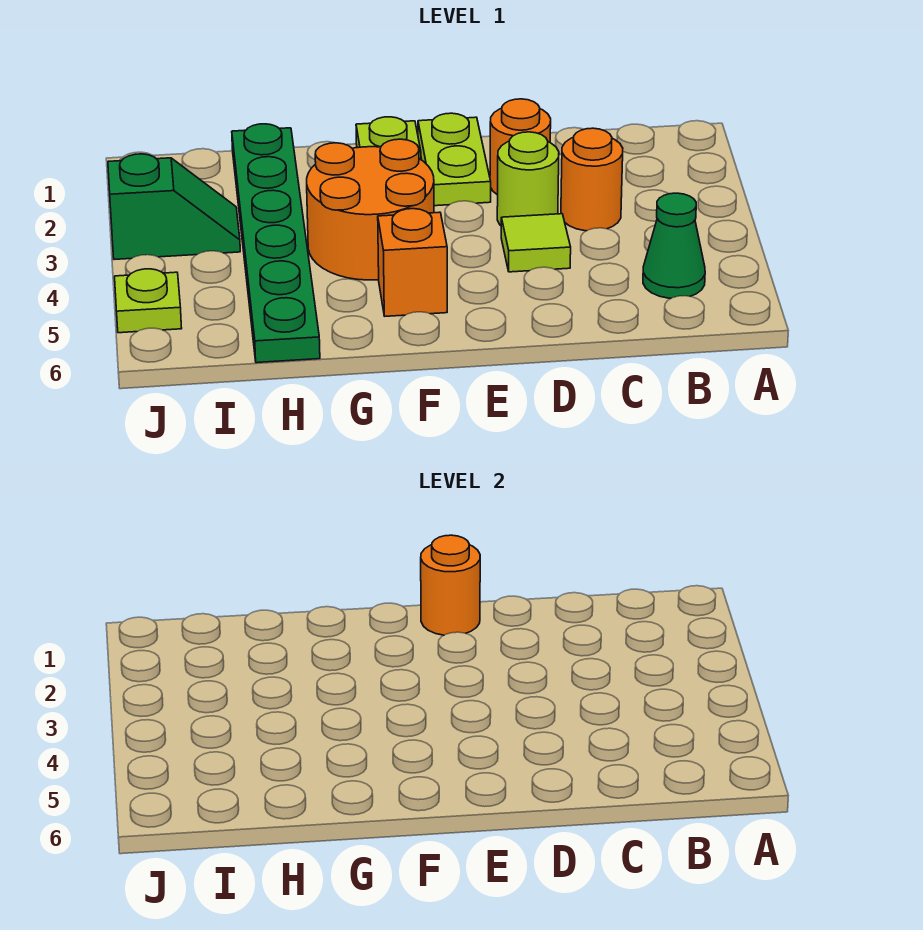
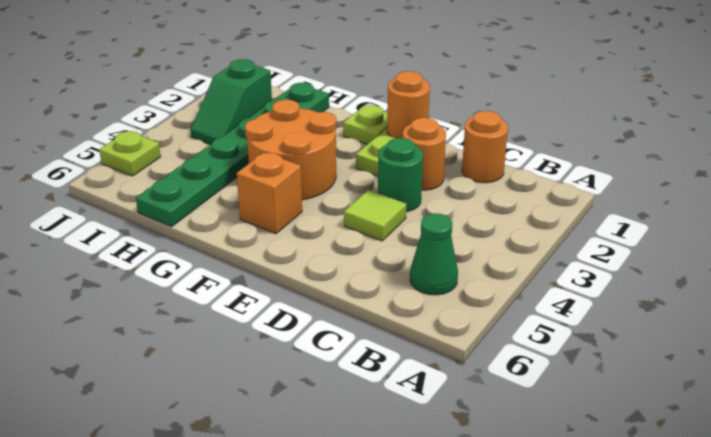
orange round brick C3 level 1 -> orange round brick C1 level 1
lime round brick D3 level 1 -> green round brick D3 level 1
green slope I3:J3 level 1 top J -> green slope I2:I3 level 1 top 2

